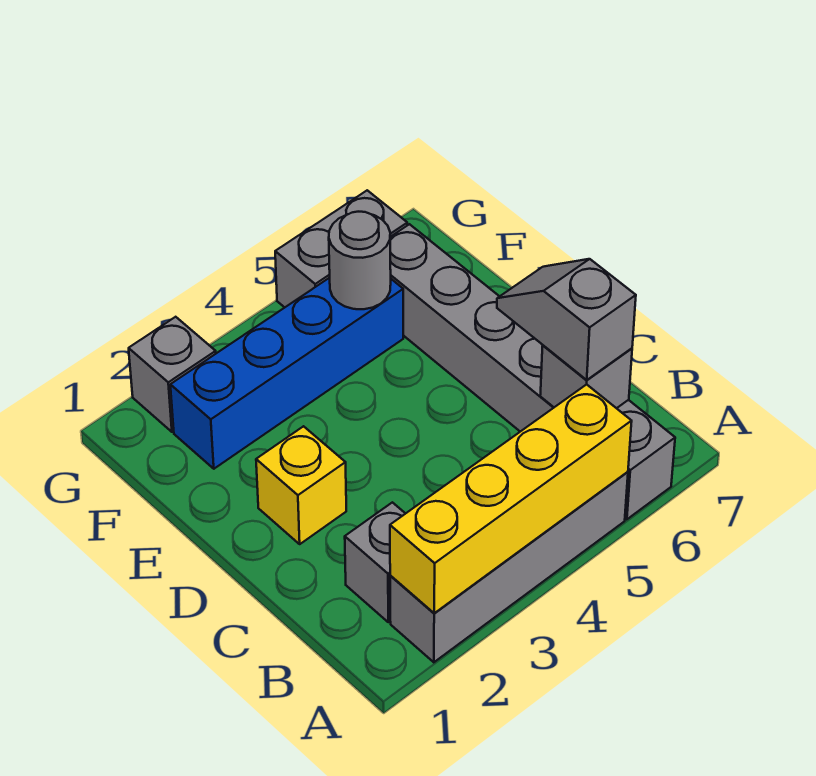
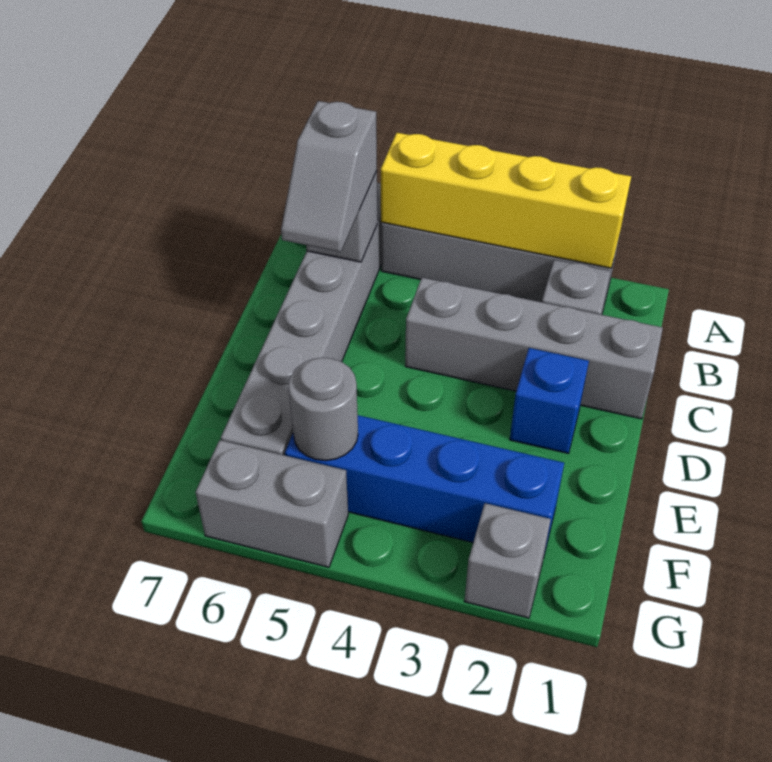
none -> grey brick C1:C4 level 1
yellow brick D2 level 1 -> blue brick D2 level 1

